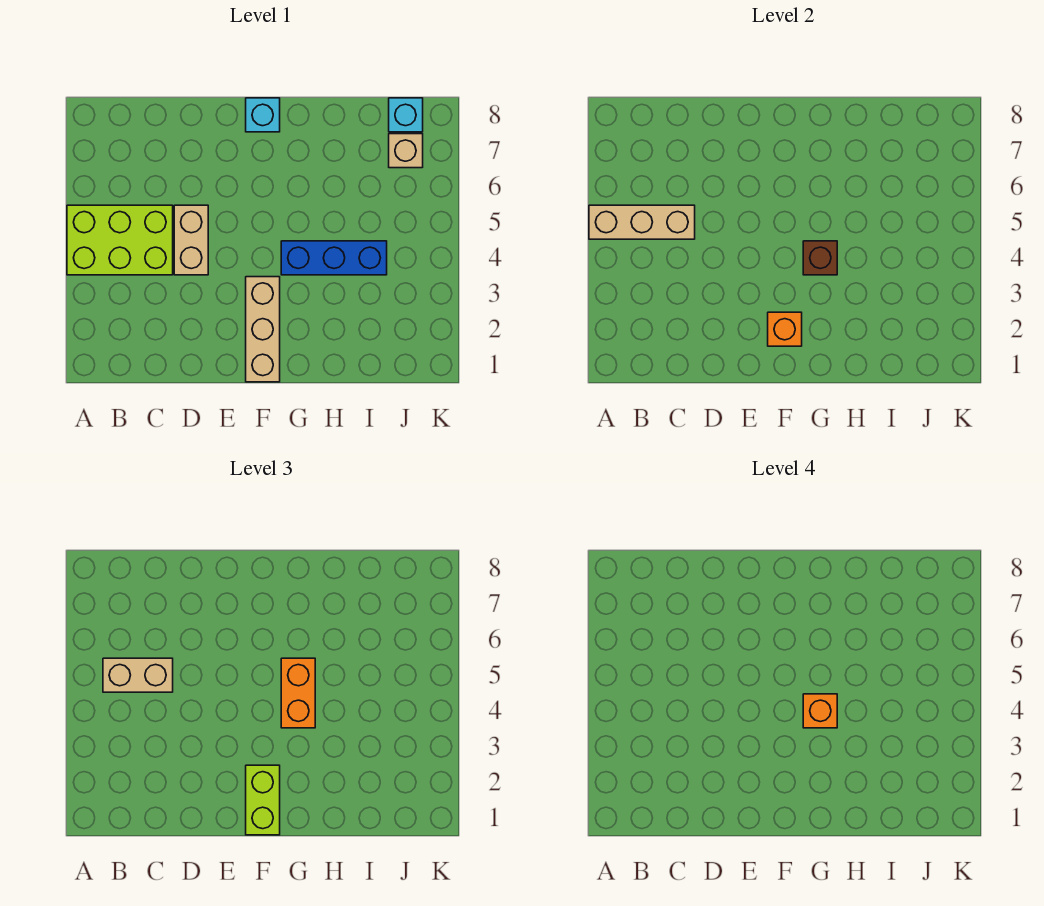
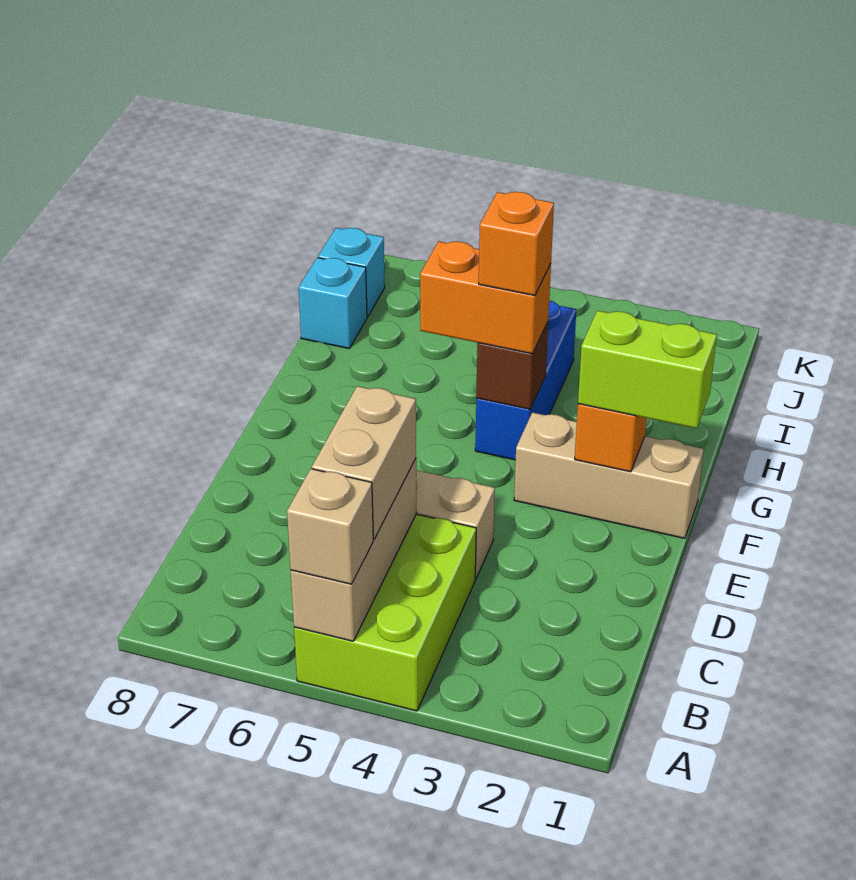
cyan brick F8 level 1 -> cyan brick I8 level 1
tan brick J7 level 1 -> tan brick A5 level 3

